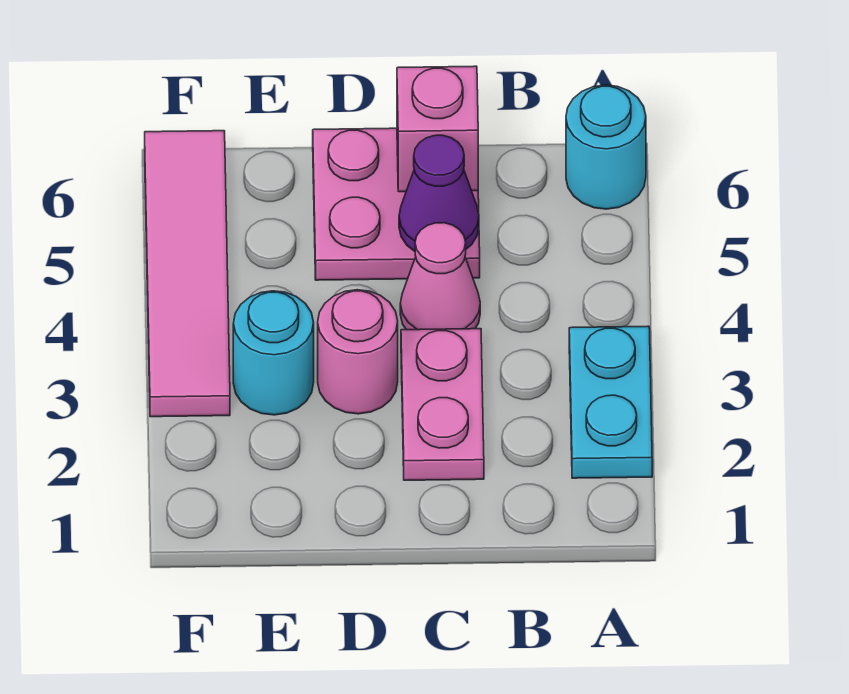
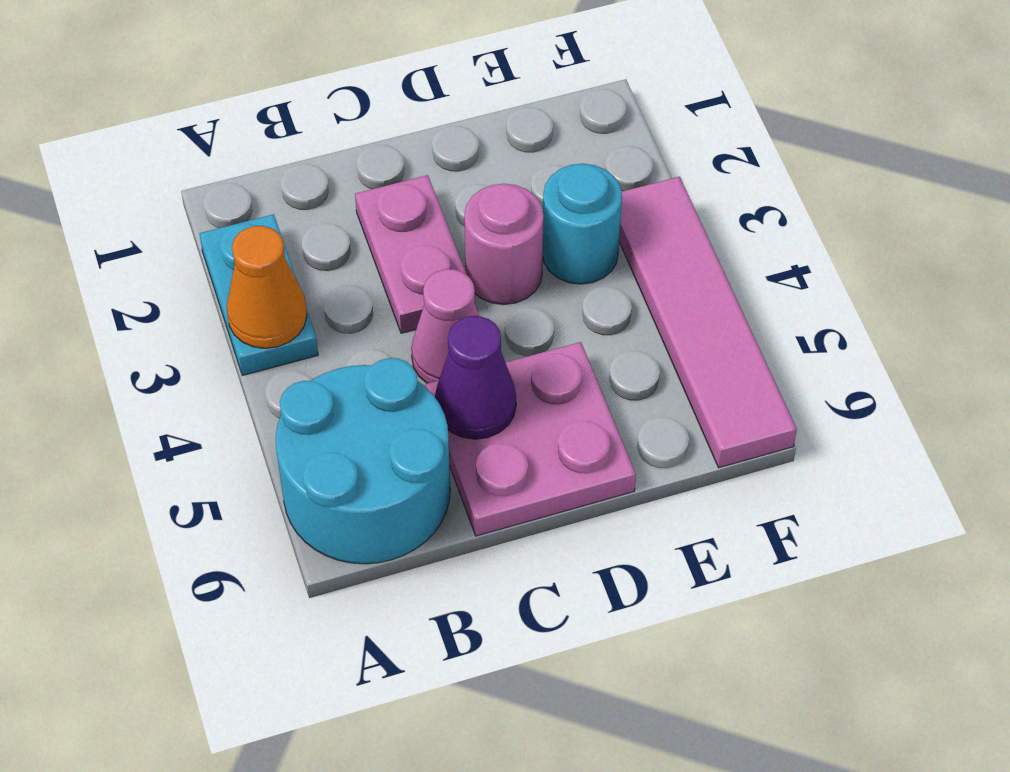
none -> orange cone A3 level 2
cyan round brick A6 level 1 -> cyan round brick A5:B6 level 1
pink brick C6 level 2 -> none

